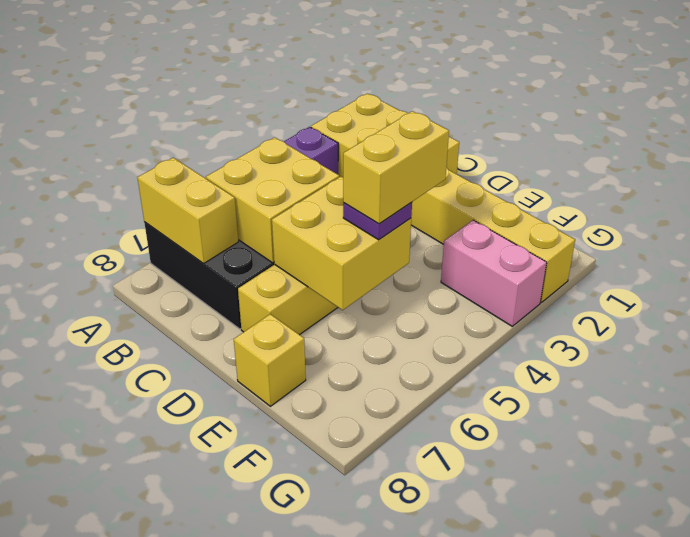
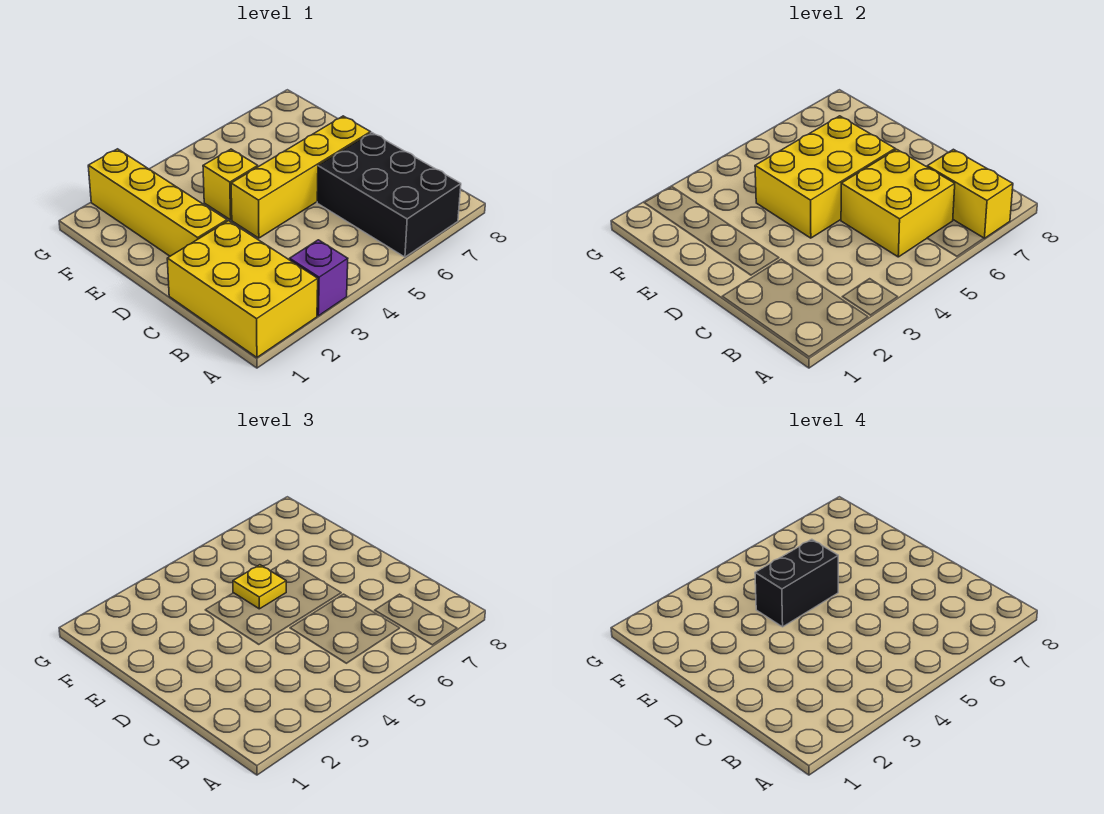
yellow brick D5:E6 level 2 -> yellow brick D4:E6 level 2
yellow brick E4:E5 level 4 -> black brick E4:E5 level 4
purple plate E5 level 3 -> yellow plate E5 level 3
yellow brick E8 level 1 -> yellow brick E4 level 1
pink brick F3:G3 level 1 -> none

